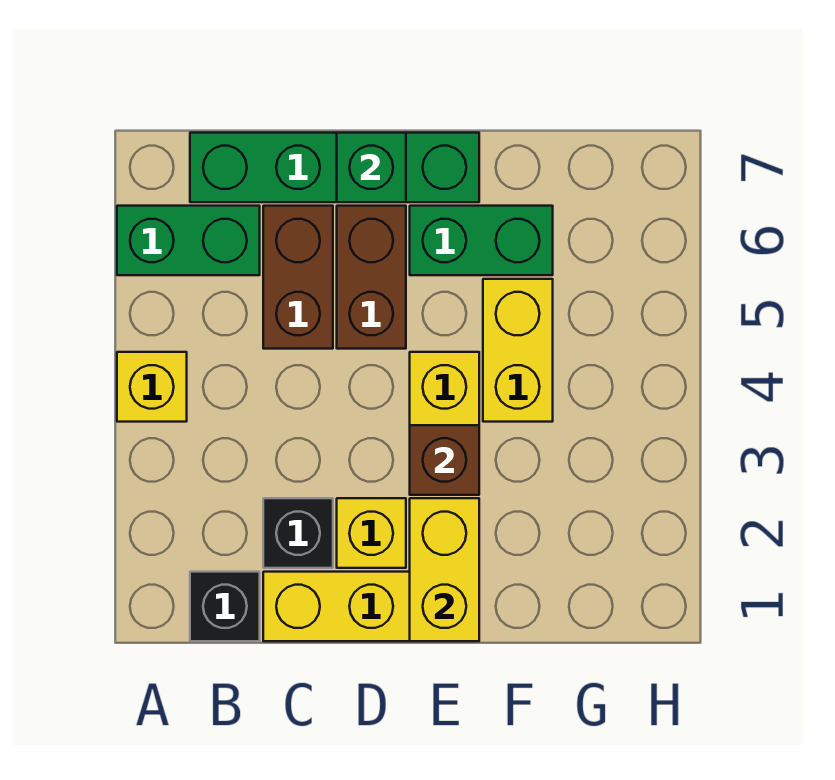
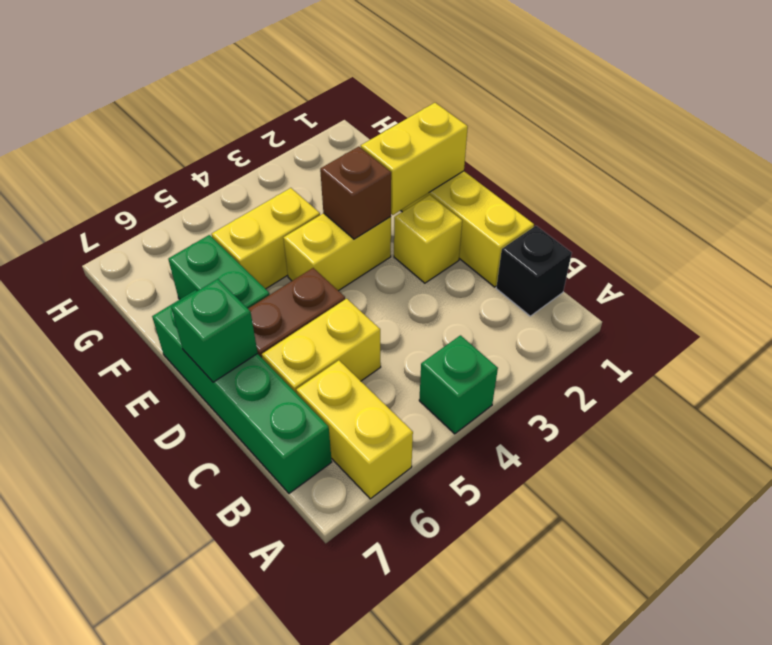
yellow brick A4 level 1 -> green brick A4 level 1
green brick A6:B6 level 1 -> yellow brick A6:B6 level 1
black brick C2 level 1 -> none
brown brick C5:C6 level 1 -> yellow brick C5:C6 level 1

